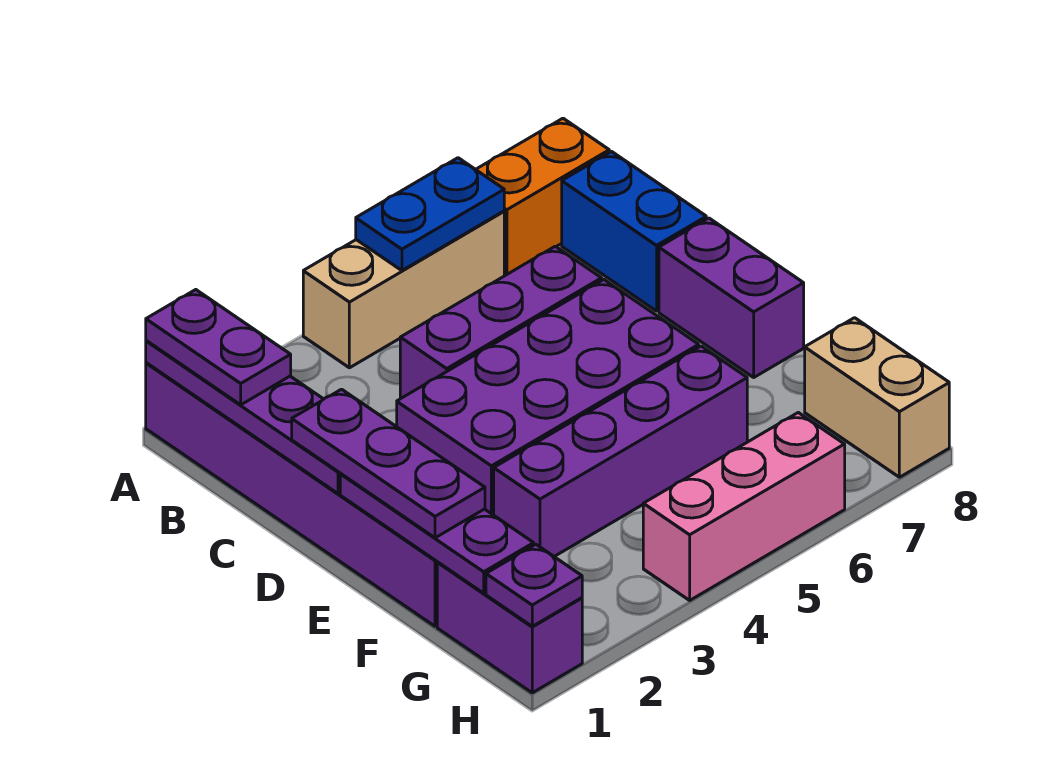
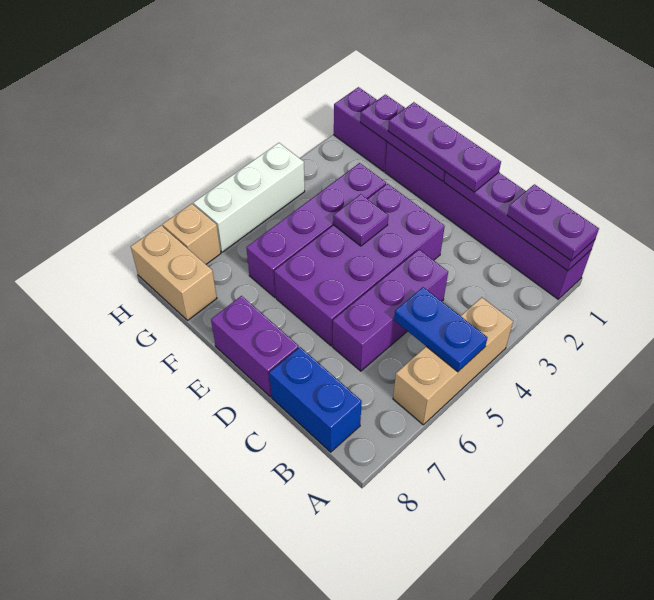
blue plate A5:A6 level 2 -> blue plate A5:B5 level 2
orange brick A7:A8 level 1 -> none
purple plate H1 level 2 -> purple plate E4 level 2
pink brick H4:H6 level 1 -> white brick H4:H6 level 1
none -> tan brick H7 level 1

